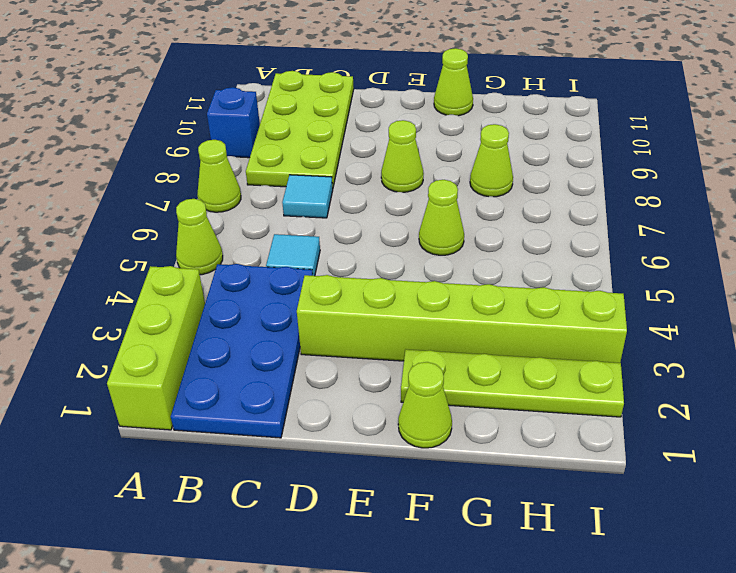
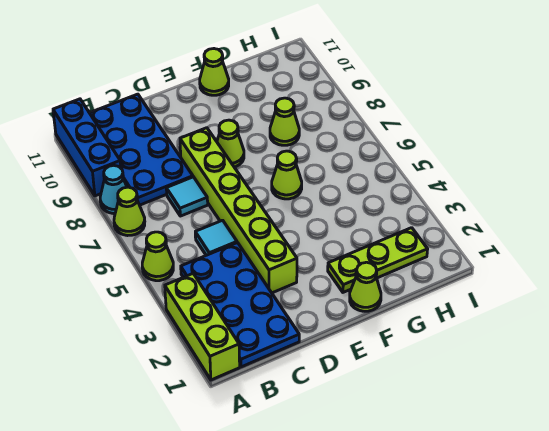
none -> cyan cone A8 level 1
blue brick A9 level 1 -> blue brick A9:A11 level 1
lime plate B8:C11 level 1 -> blue plate B8:C11 level 1
lime brick D3:I3 level 1 -> lime brick D3:D8 level 1
lime plate F2:I2 level 1 -> lime plate F2:H2 level 1

